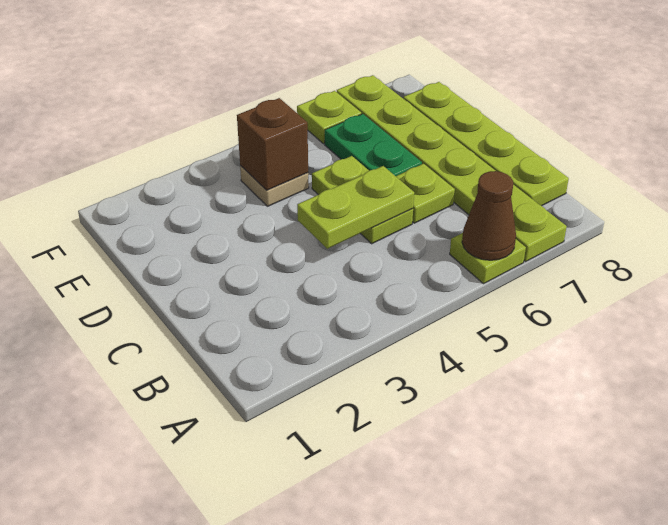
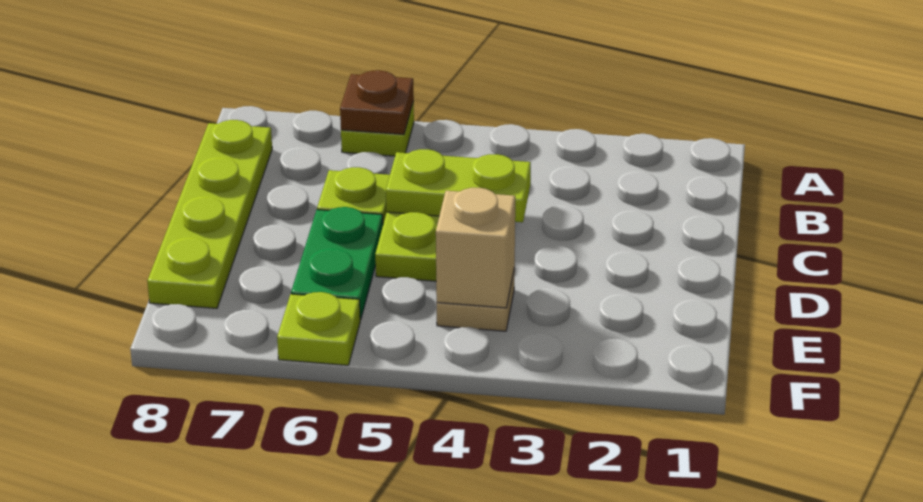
brown cone A6 level 2 -> brown plate A6 level 2
lime plate A7:F7 level 1 -> none
brown brick E4 level 2 -> tan brick E4 level 2

